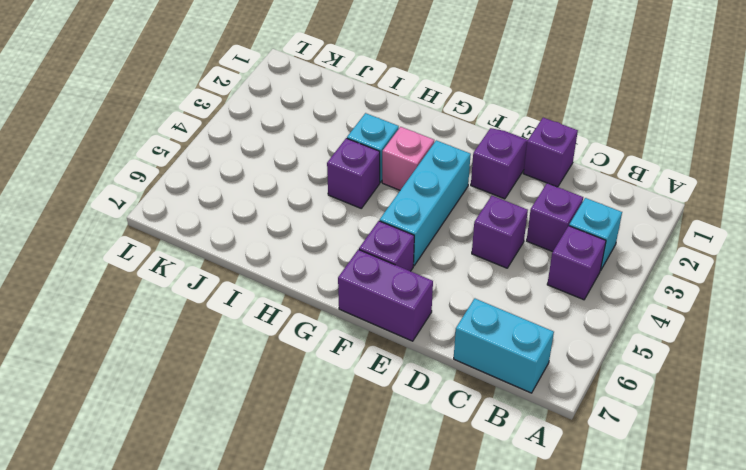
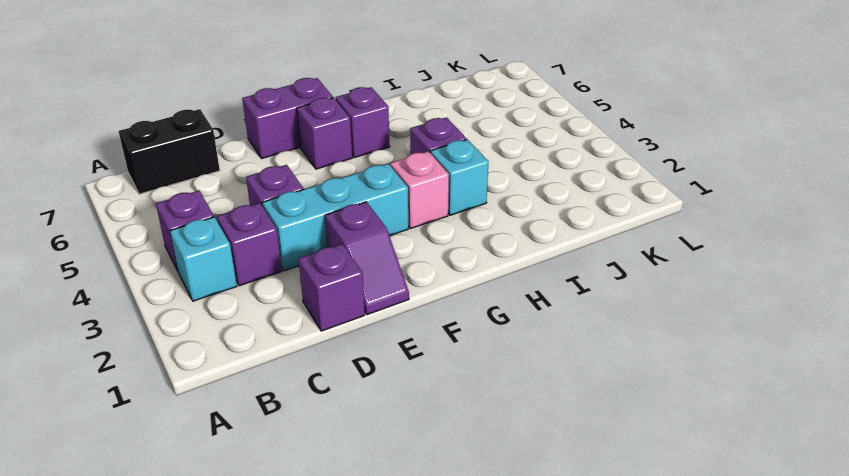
cyan brick B7:C7 level 1 -> black brick B7:C7 level 1
cyan brick F3:F5 level 1 -> cyan brick D3:F3 level 1
none -> purple brick G6 level 1

